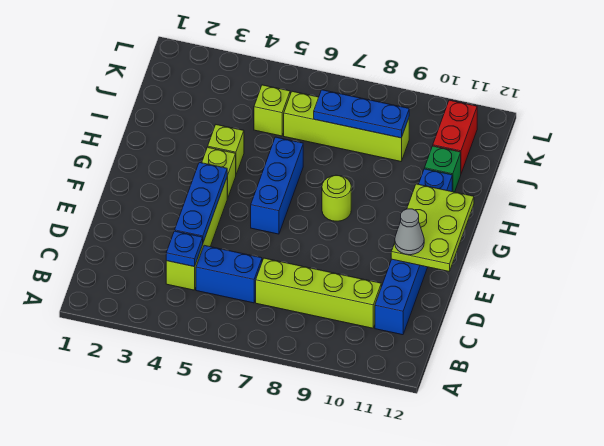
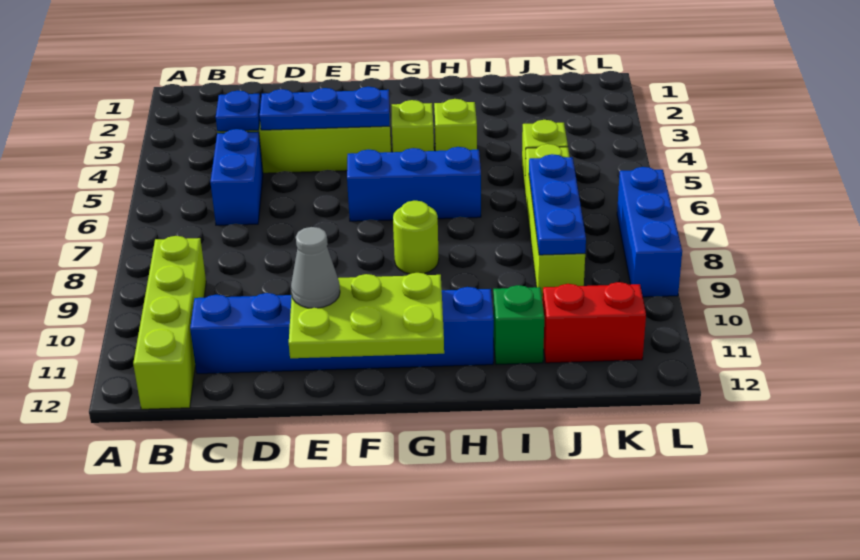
lime brick C7:C10 level 1 -> lime brick B9:B12 level 1
none -> blue brick L7:L9 level 1

